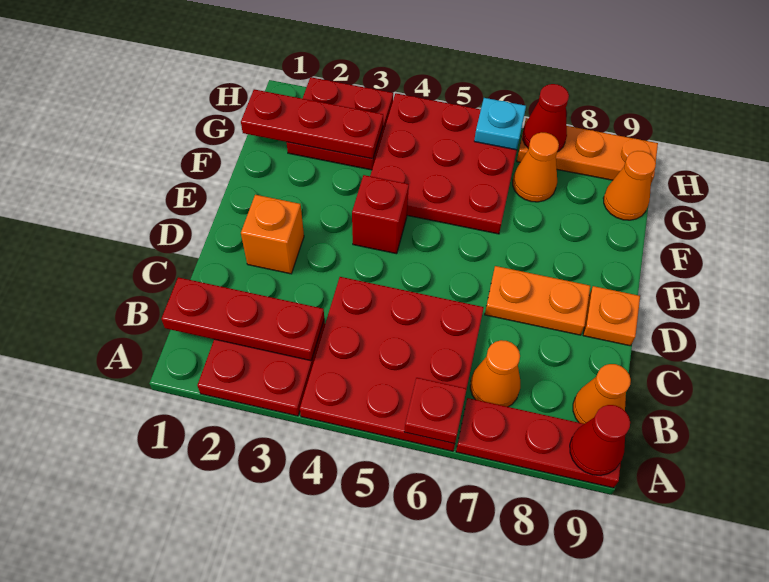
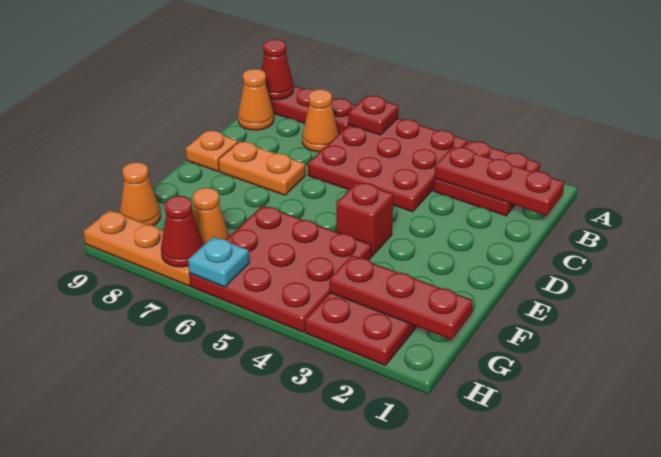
orange brick D2 level 1 -> none

